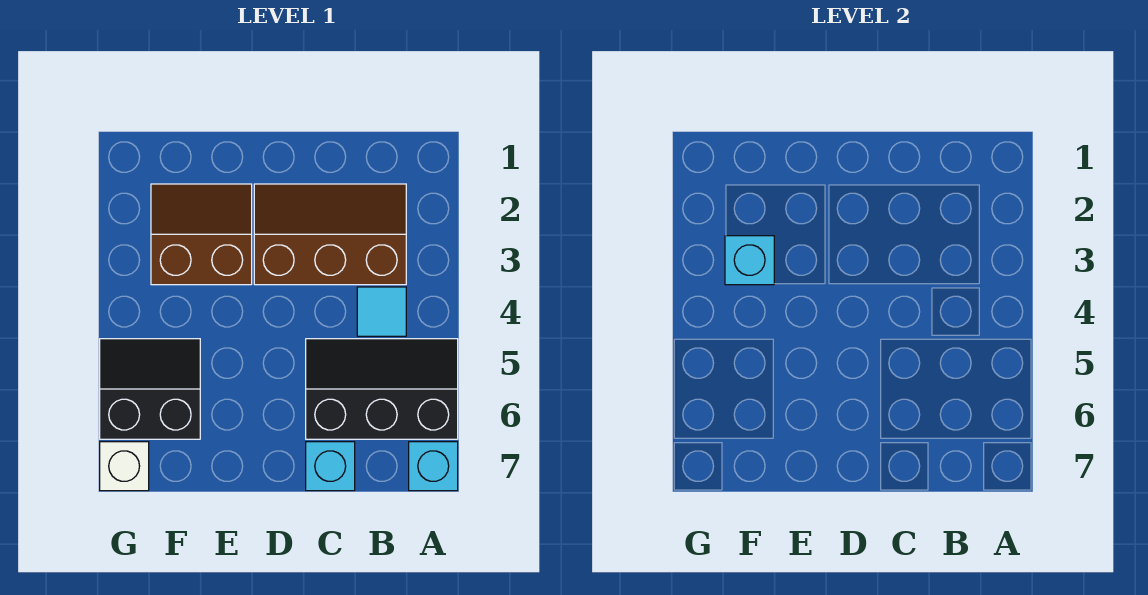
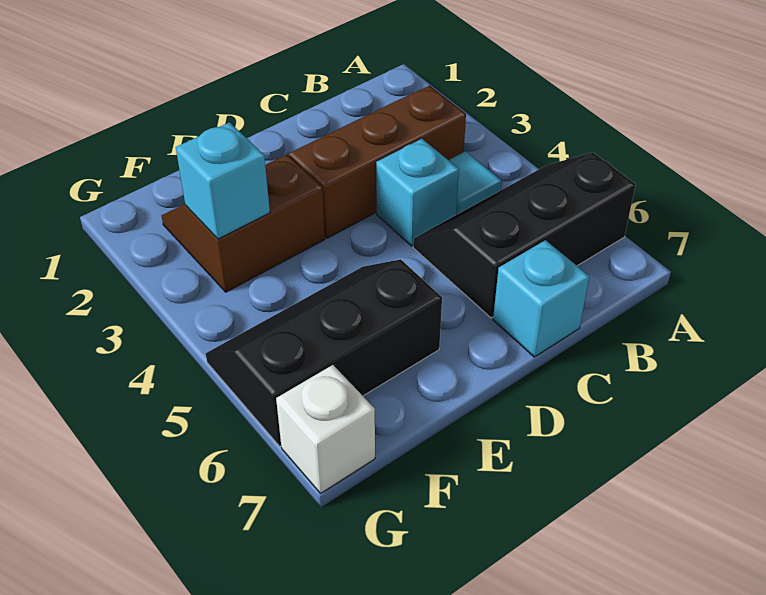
cyan brick A7 level 1 -> cyan brick C4 level 1
black slope F5:G6 level 1 top 6 -> black slope E5:G6 level 1 top 6

